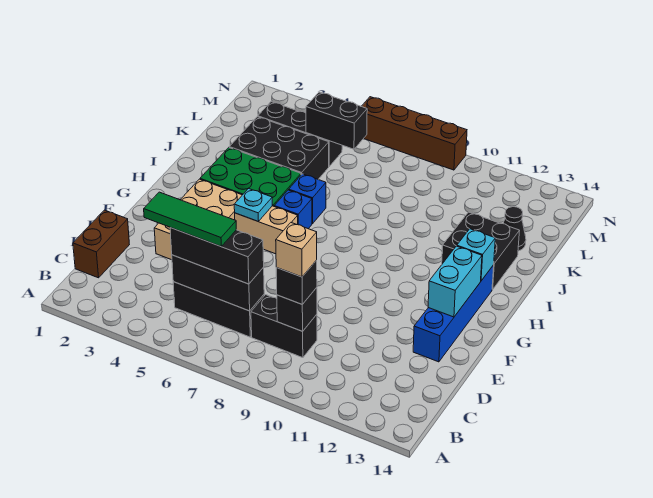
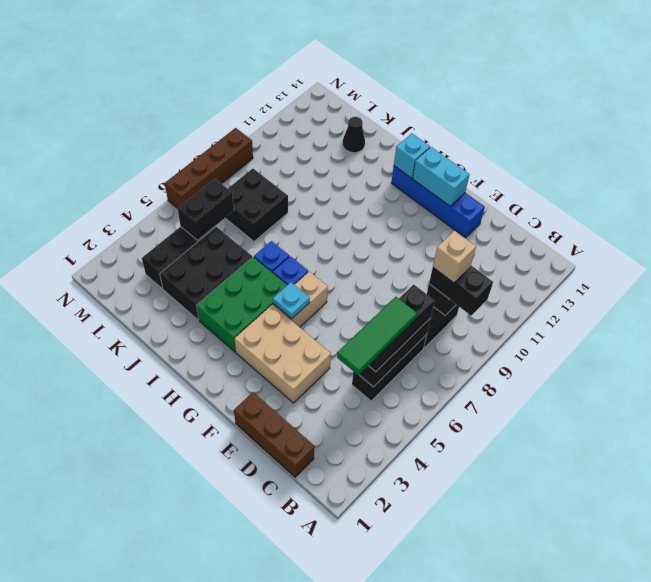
brown brick C1:D1 level 1 -> brown brick C1:E1 level 1
black brick C9 level 3 -> black brick B9:C9 level 3
black brick I12:J13 level 1 -> black brick K7:L8 level 1

